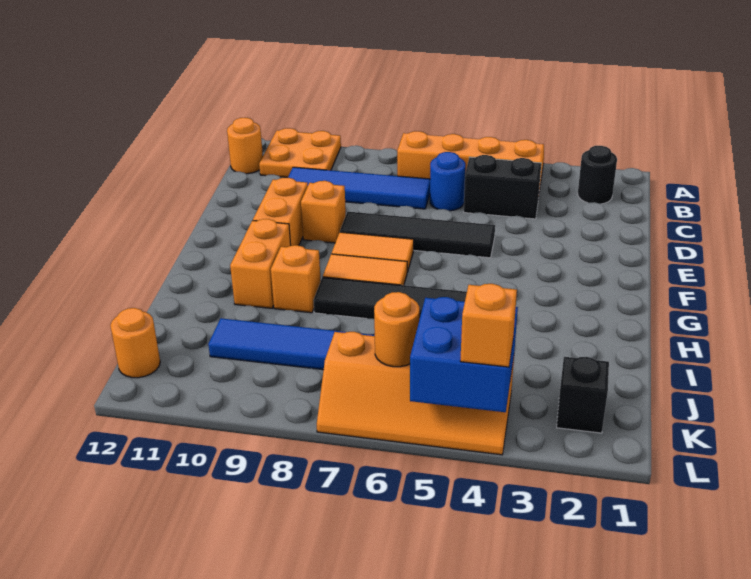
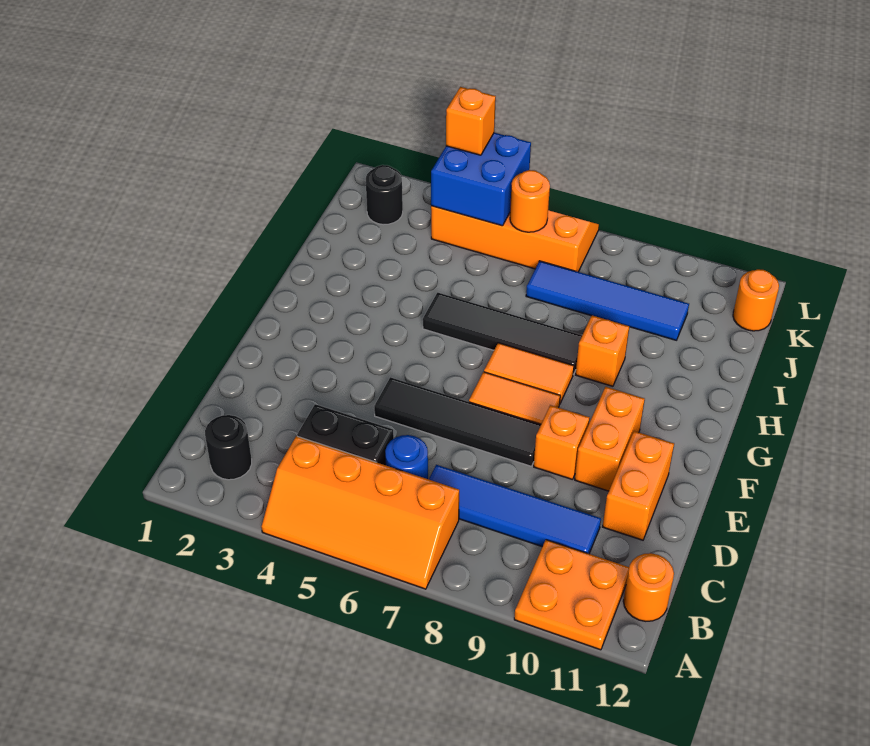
orange brick G10:H10 level 1 -> orange brick D11:E11 level 1
black brick K2 level 1 -> black round brick K2 level 1

